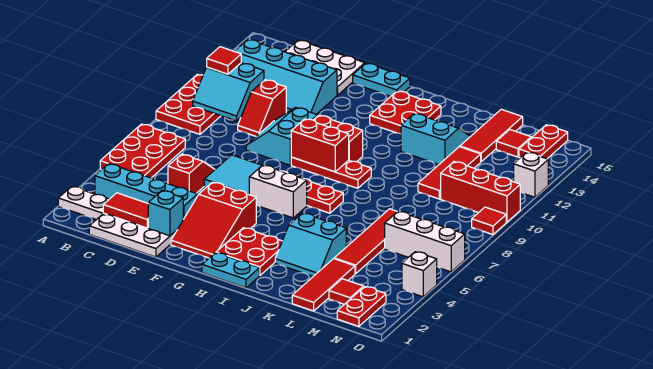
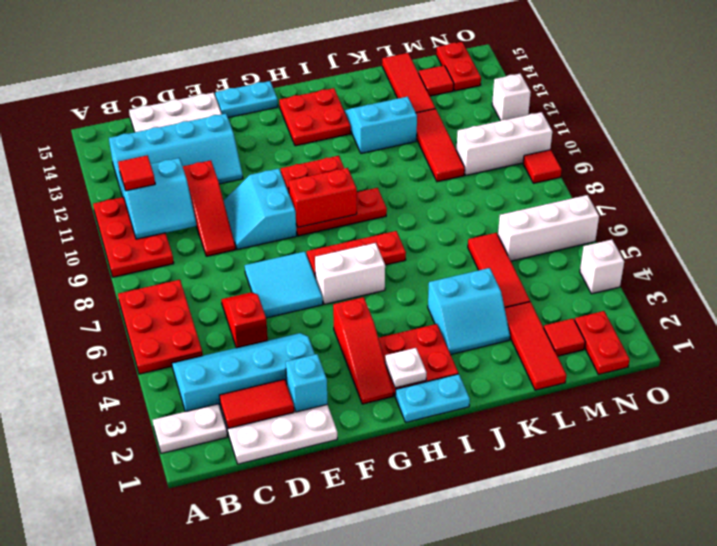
red slope D10:D11 level 1 top 11 -> red slope D9:D11 level 1 top 11
red slope F2:G4 level 1 top 4 -> red slope G2:G4 level 1 top 4
none -> white plate H2 level 2
red tile L4:L7 level 1 -> red tile L4:L6 level 1
red brick M10:O10 level 1 -> white brick M10:O10 level 1

